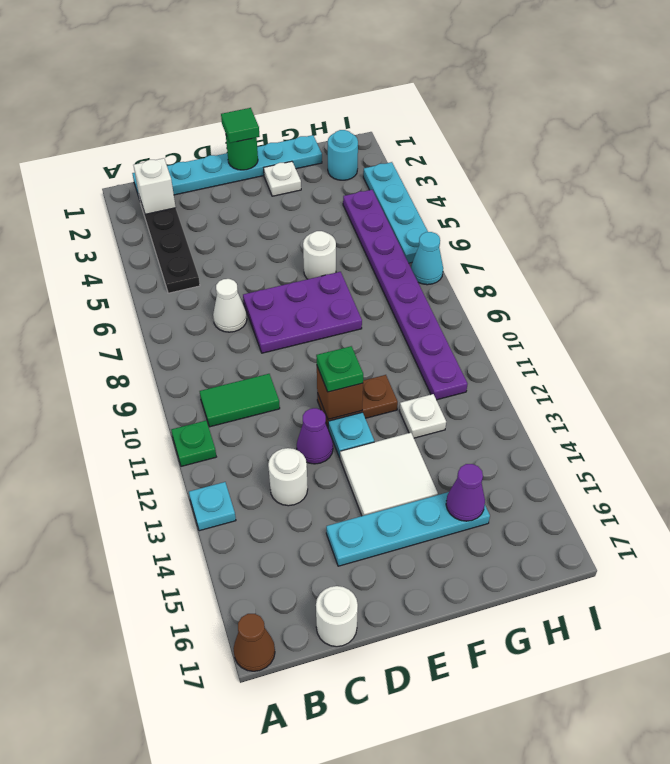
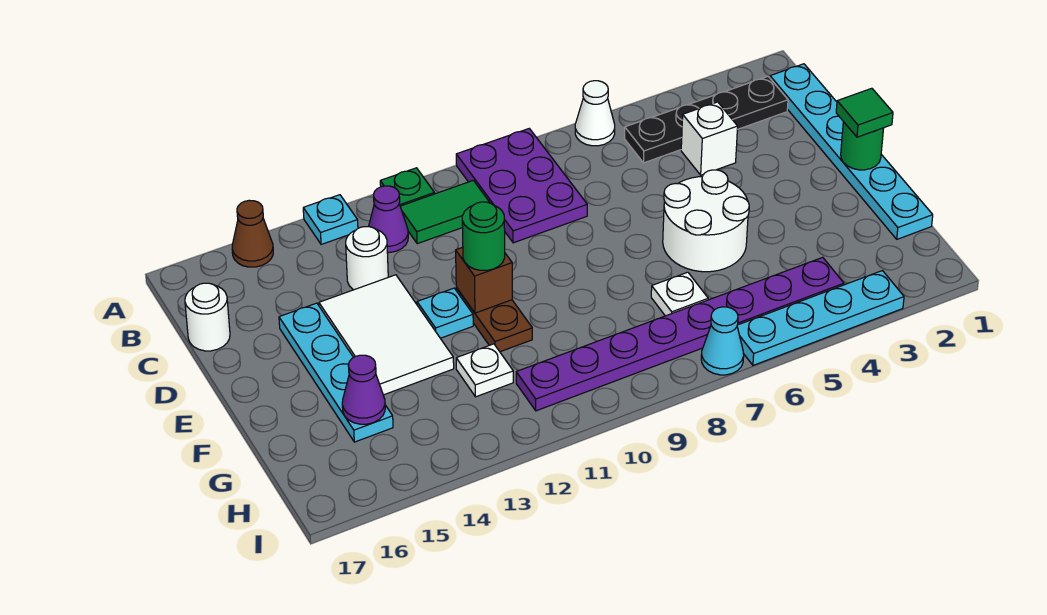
brown cone A17 level 1 -> brown cone A15 level 1
white brick B2 level 2 -> white brick C4 level 1
green tile B10:C10 level 1 -> green tile B10:B11 level 1
white cone C7 level 1 -> white cone A6 level 1
purple plate D7:F8 level 1 -> purple plate A8:C9 level 1
purple cone D12 level 1 -> purple cone B12 level 1
green plate E11 level 3 -> green round brick E11 level 3
white tile E13:F14 level 1 -> white tile D13:F14 level 1
white plate F2 level 1 -> white plate G7 level 1
white round brick F6 level 1 -> white round brick E5:F6 level 1
cyan round brick H2 level 1 -> none

